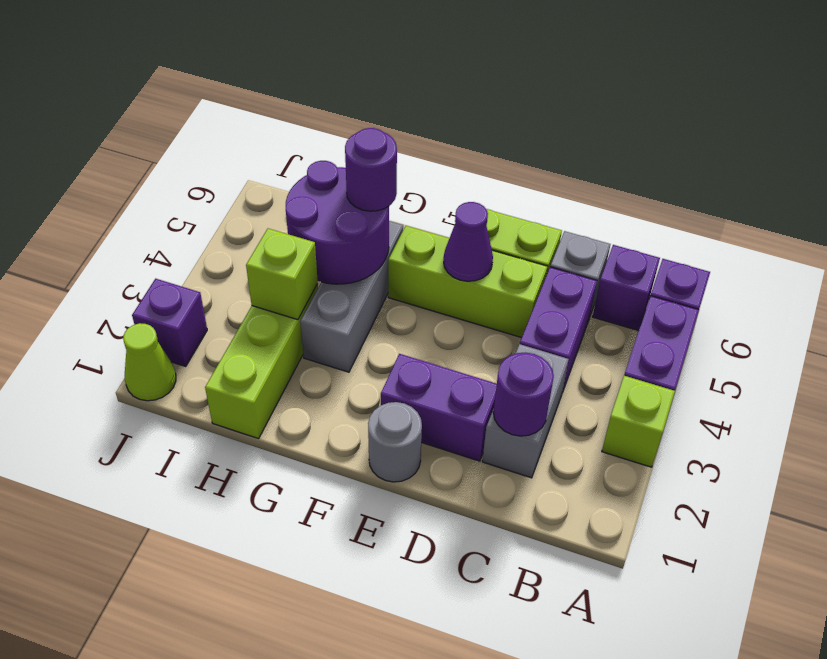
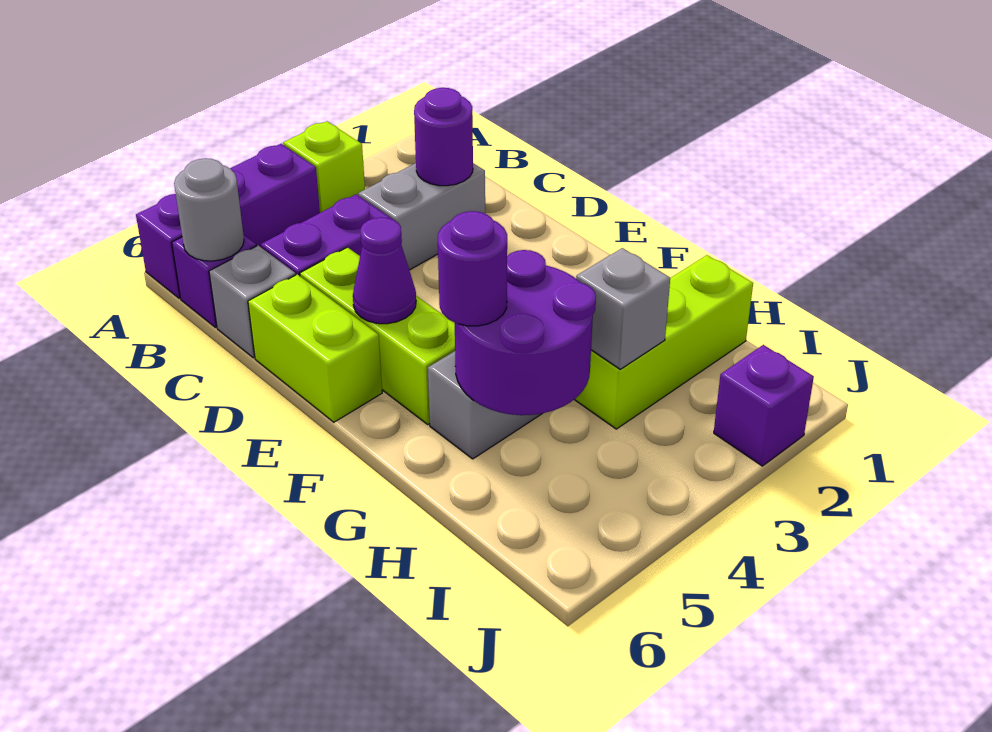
purple brick D2:E2 level 1 -> none
grey round brick E1 level 1 -> grey round brick B6 level 2
lime brick H3 level 2 -> grey brick H3 level 2
lime cone J1 level 1 -> none

